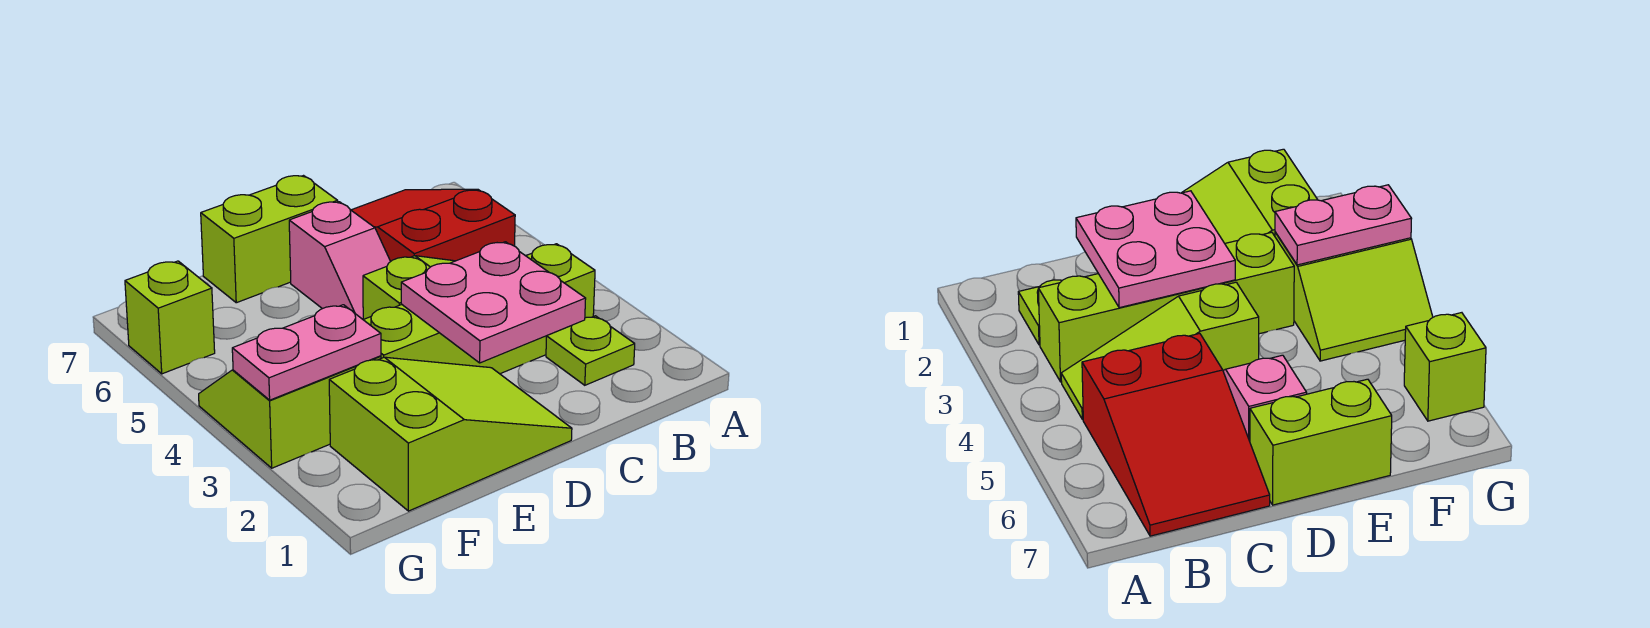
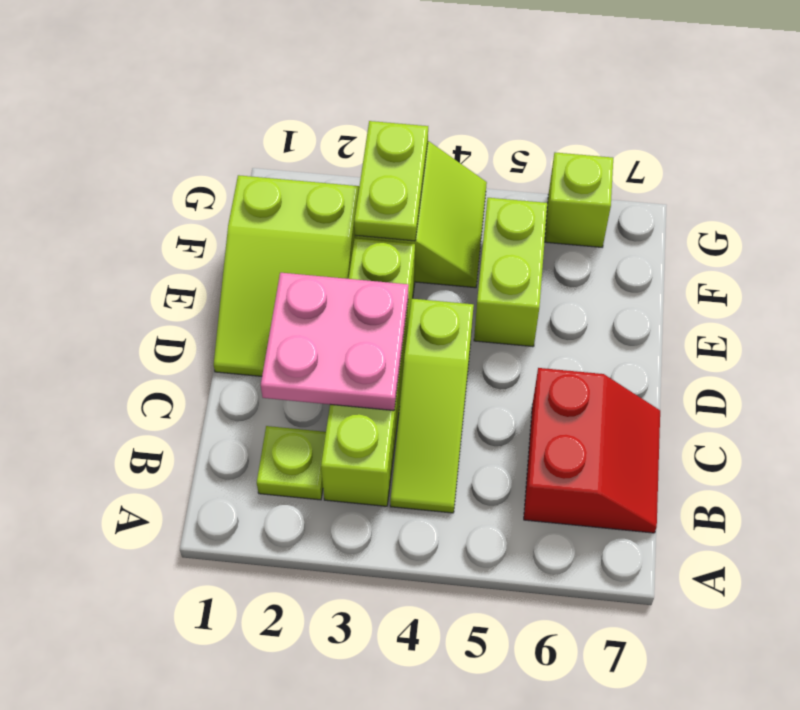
red slope B5:C7 level 1 top 5 -> red slope B6:C7 level 1 top 6
pink slope D5:D6 level 1 top 6 -> none
lime brick D7:E7 level 1 -> lime brick E5:F5 level 1
pink plate F3:G3 level 2 -> lime plate F3:G3 level 2

